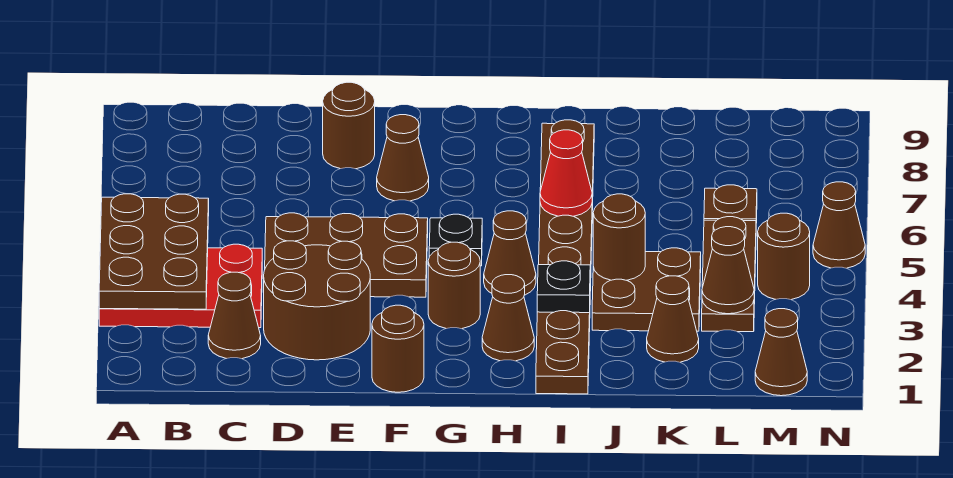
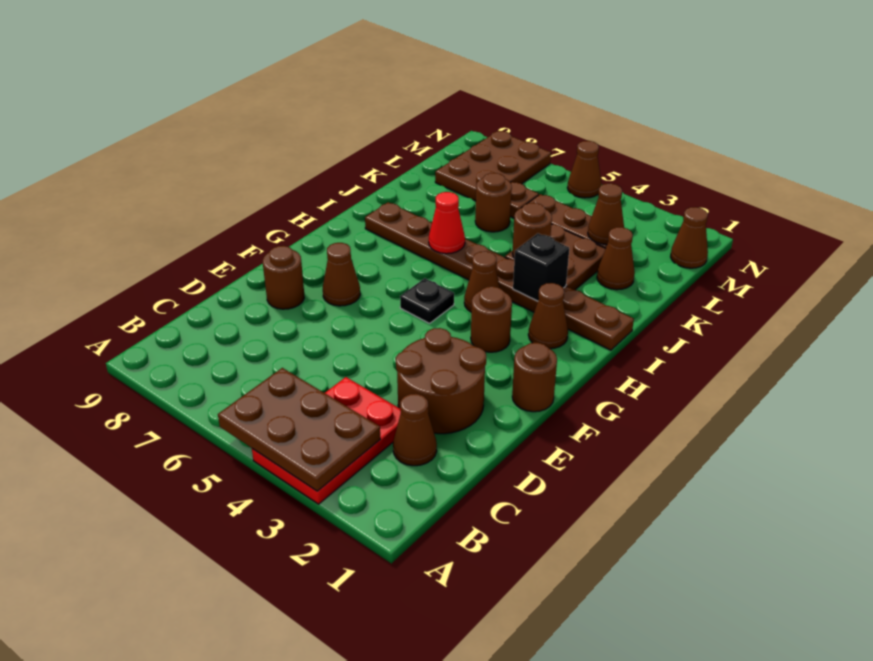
brown plate D4:F5 level 1 -> brown plate L7:N8 level 1
black plate I3 level 2 -> black brick I3 level 2
brown round brick M4 level 1 -> brown round brick K6 level 1

